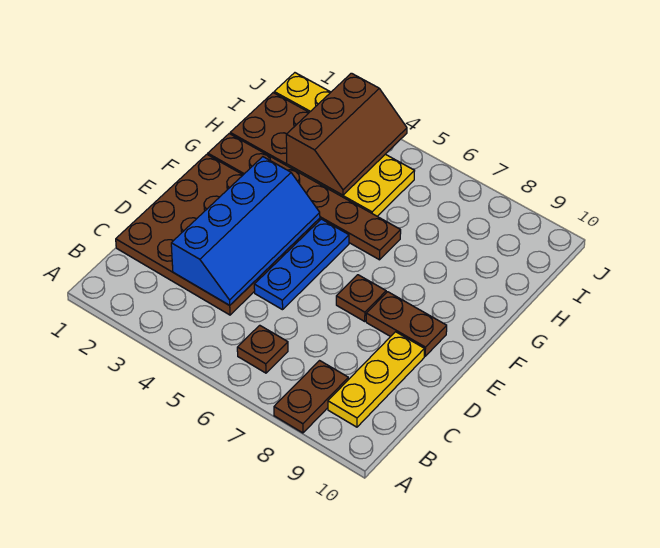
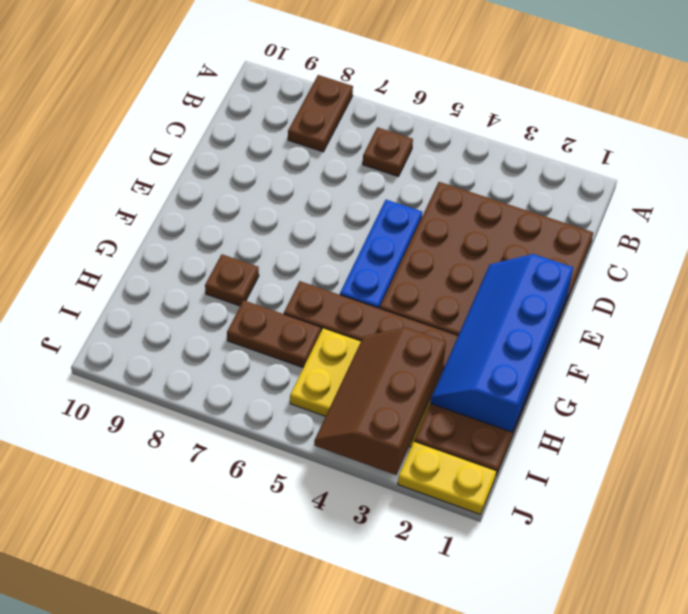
yellow plate B9:D9 level 1 -> none
blue slope C3:F4 level 2 top 3 -> blue slope E1:H2 level 2 top 1
brown plate E7 level 1 -> brown plate G8 level 1
brown plate E8:E9 level 1 -> brown plate H6:H7 level 1

